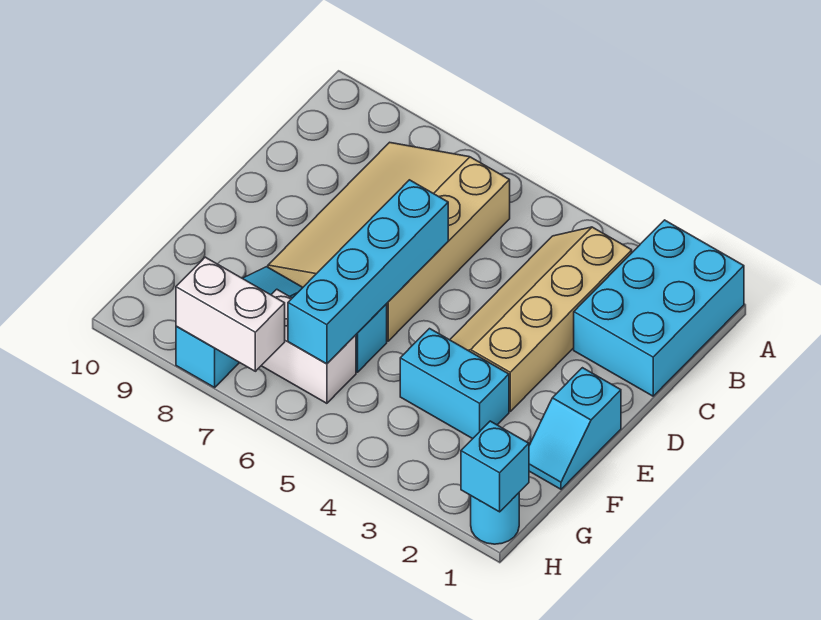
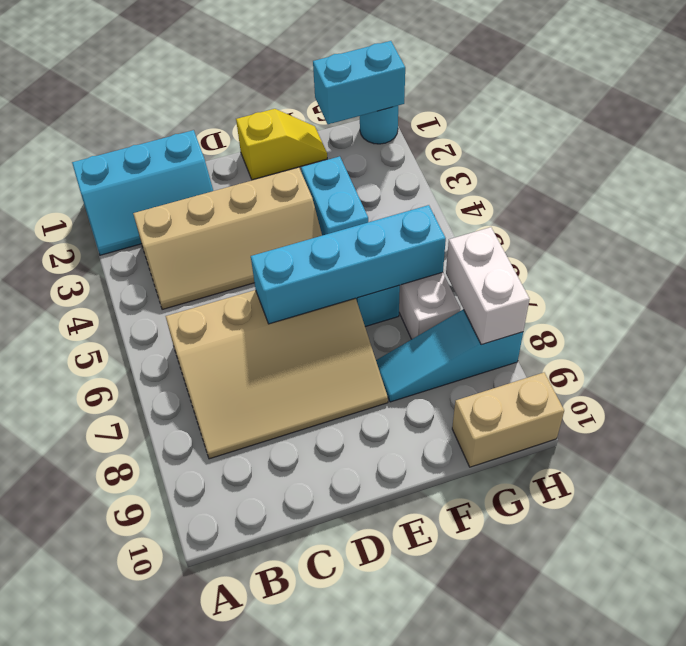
cyan brick A1:C2 level 1 -> cyan slope A1:C2 level 1 top 1
cyan slope E1:F1 level 1 top E -> yellow slope E1:F1 level 1 top E
none -> tan brick G10:H10 level 1
cyan brick H1 level 2 -> cyan brick G1:H1 level 2

